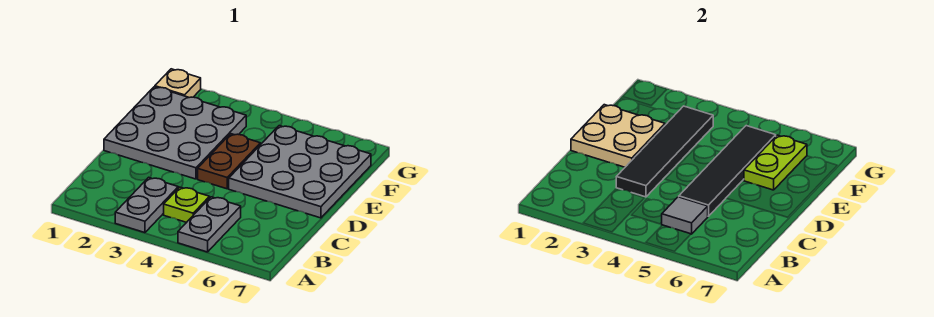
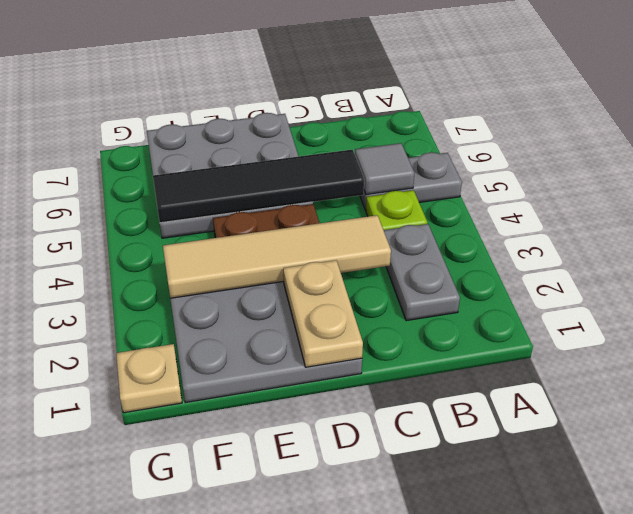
grey plate A3:B3 level 1 -> grey plate B2:B3 level 1
black tile C3:F3 level 2 -> tan tile C3:F3 level 2
tan plate D1:E2 level 2 -> tan plate D1:D2 level 2
lime plate E6:F6 level 2 -> none

